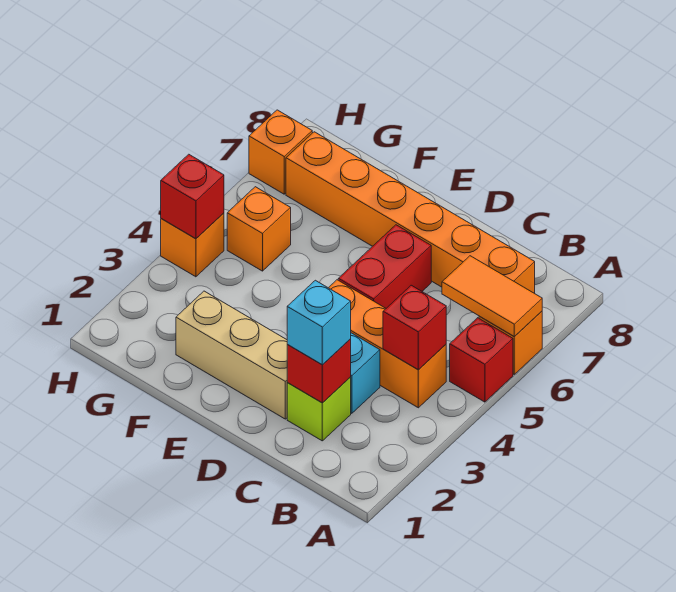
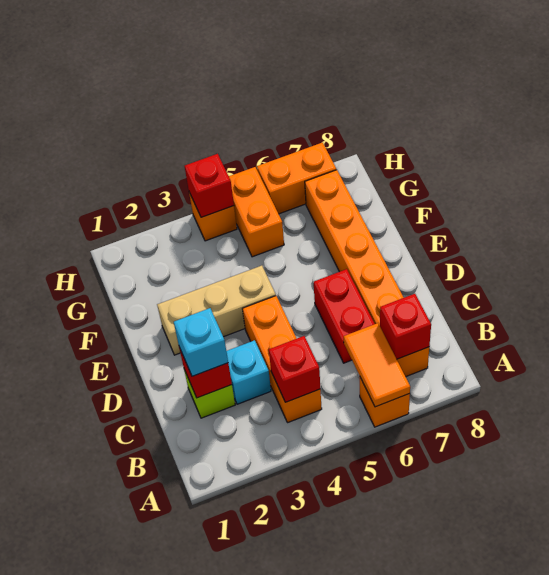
red brick A5 level 1 -> red brick B7 level 2
tan brick D2:F2 level 1 -> tan brick E2:E4 level 1
red brick D5:D6 level 1 -> red brick C6:D6 level 1
orange brick G5 level 1 -> orange brick G5:H5 level 1
orange brick H7 level 1 -> orange brick H6:H7 level 1

